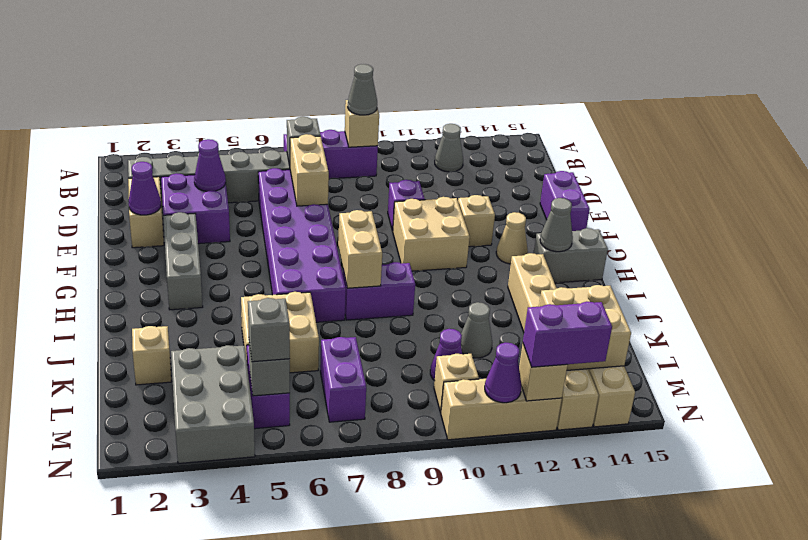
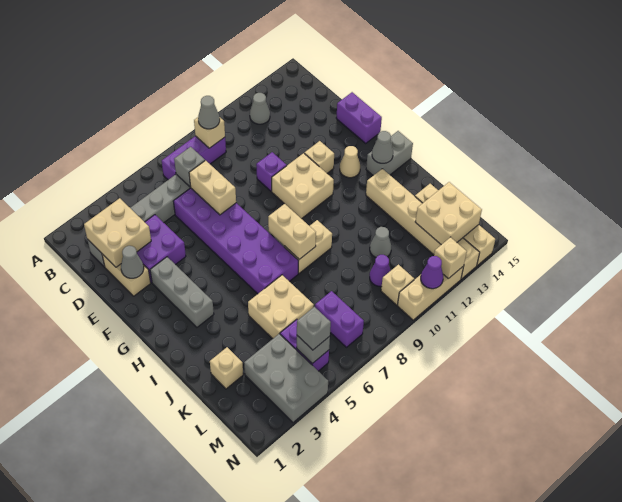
none -> tan brick C2:D3 level 2
purple cone D4 level 2 -> none
purple cone E2 level 2 -> grey cone E2 level 2
purple brick I8:I9 level 1 -> tan brick I8:I9 level 1
purple brick N12:N13 level 3 -> none

